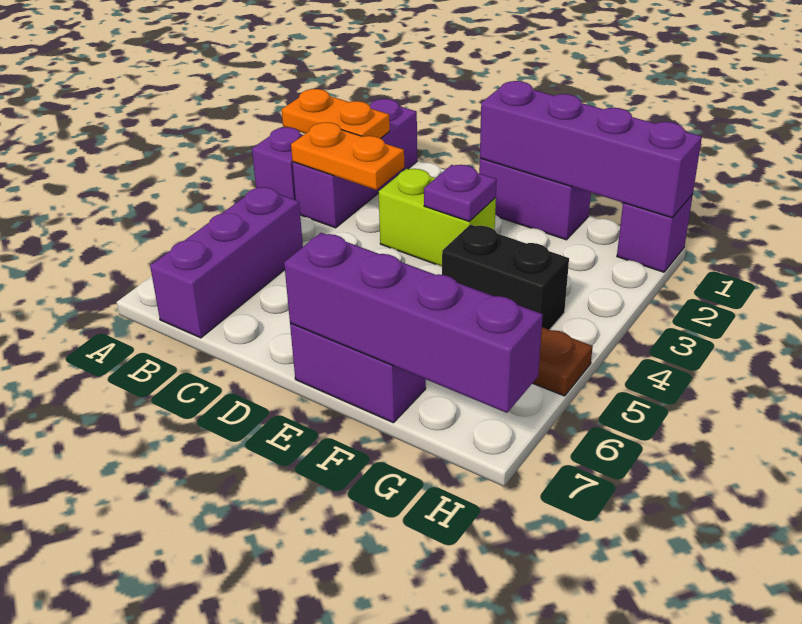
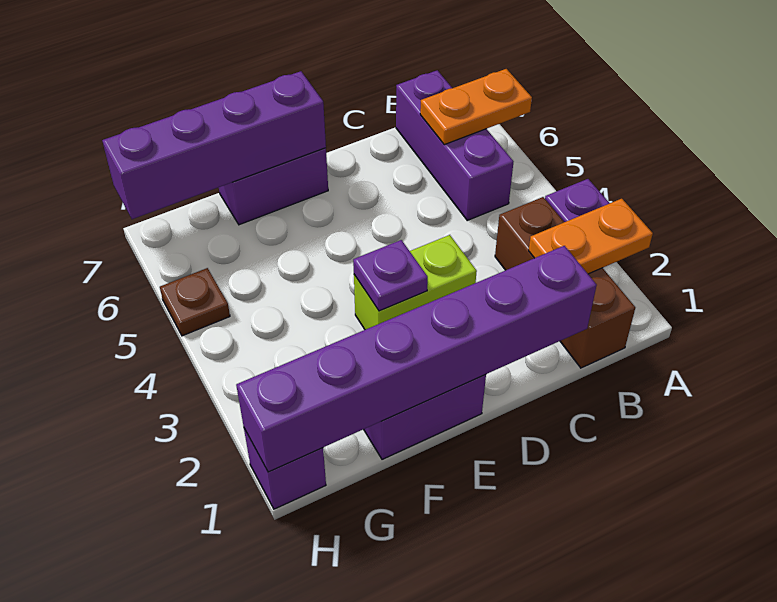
purple brick B1:B3 level 1 -> brown brick B1:B3 level 1
orange plate B3:C3 level 2 -> orange plate A6:B6 level 2
purple brick E1:H1 level 2 -> purple brick C1:H1 level 2
black brick F4:G4 level 1 -> none

